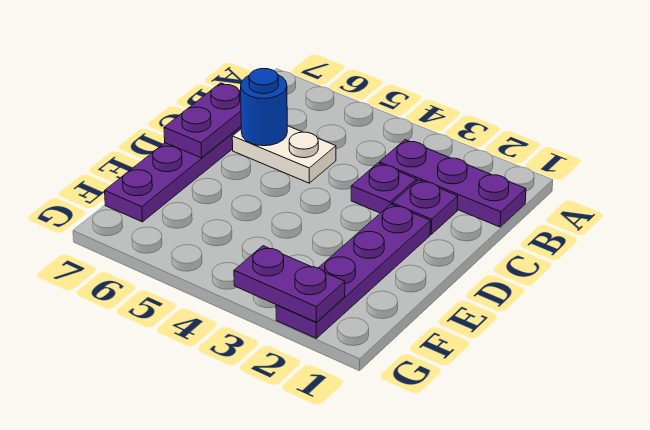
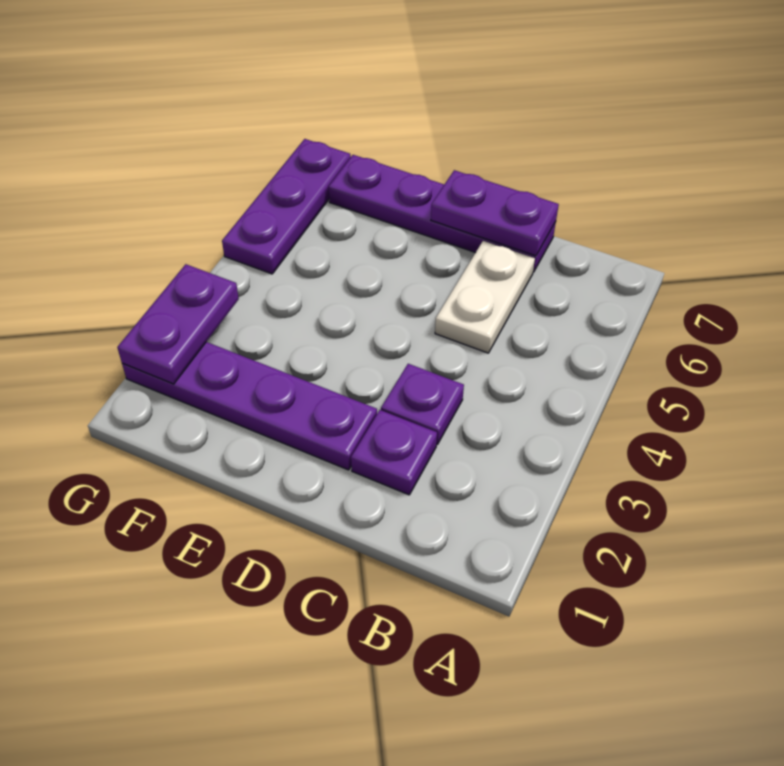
purple plate B1:B3 level 1 -> purple plate G5:G7 level 1
blue round brick C6 level 2 -> none

